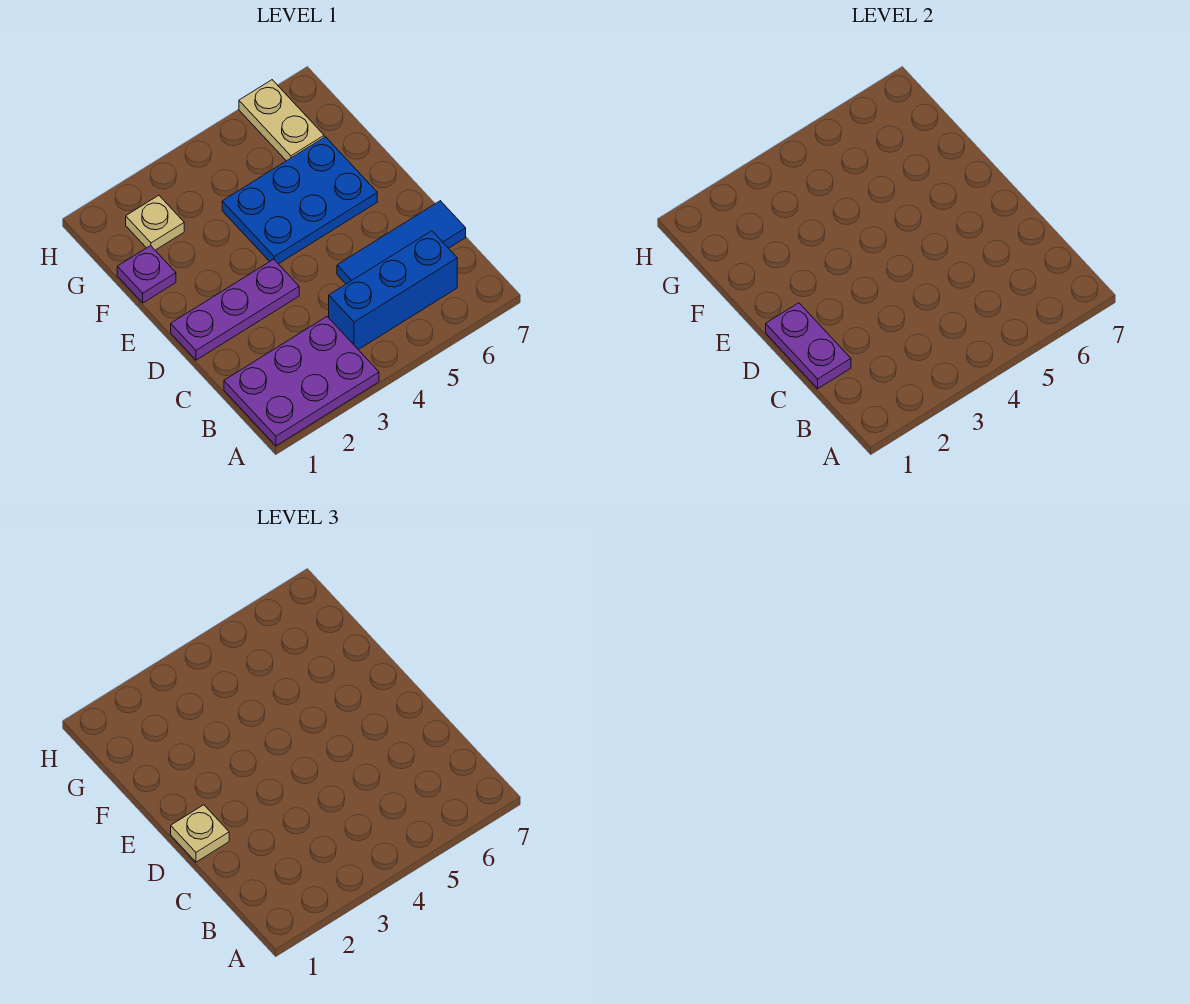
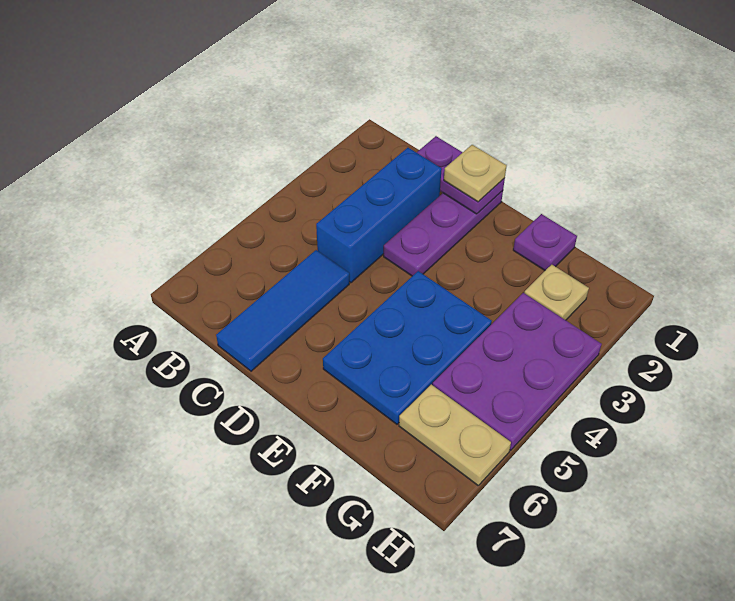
purple plate A1:B3 level 1 -> purple plate G3:H5 level 1
blue brick B4:B6 level 1 -> blue brick C2:C4 level 1

